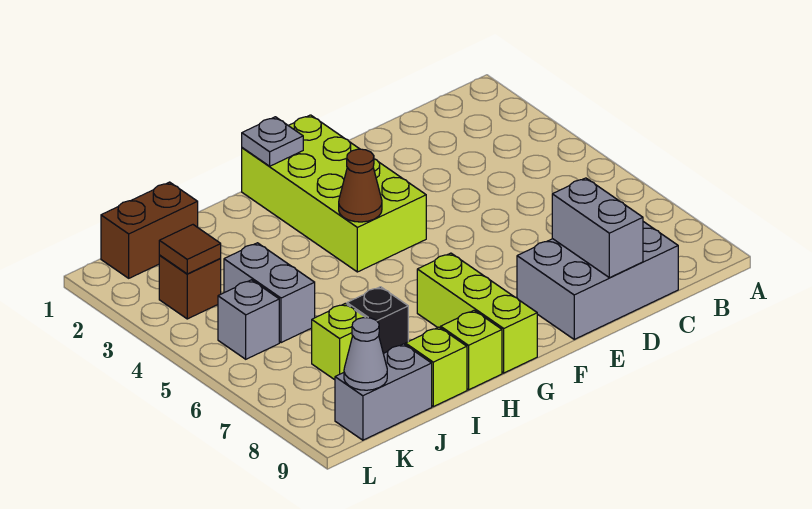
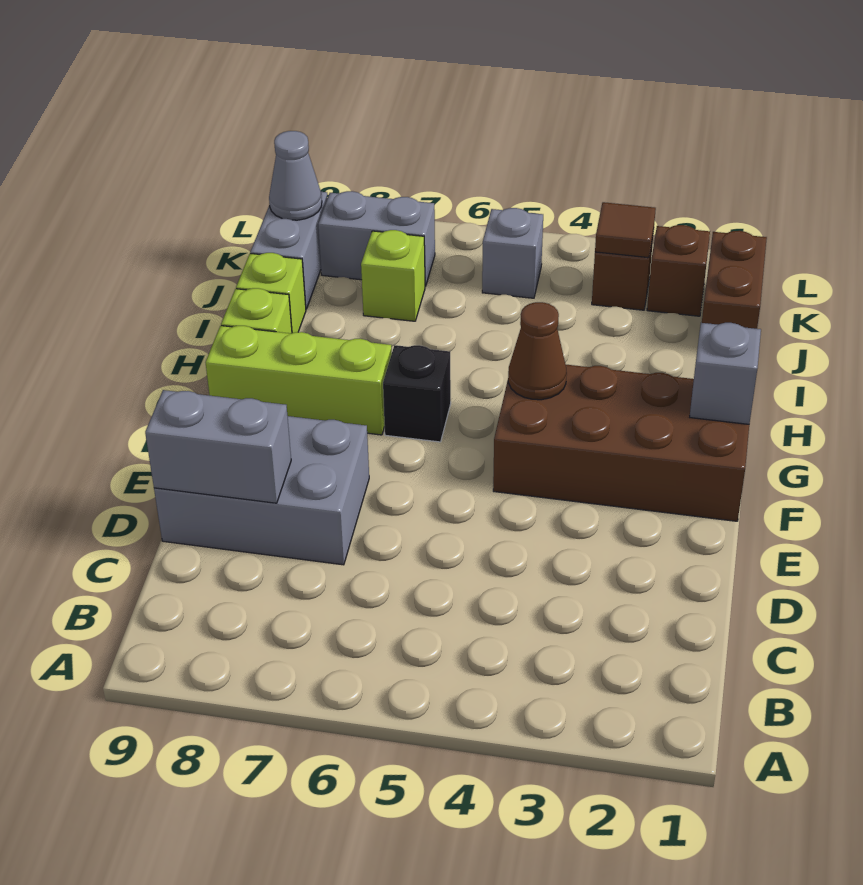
grey brick C8:E9 level 1 -> grey brick D7:E9 level 1
lime brick F1:G4 level 1 -> brown brick F1:G4 level 1
grey plate G1 level 2 -> grey brick G1 level 2
black brick I7 level 1 -> black brick G6 level 1
grey brick J4:J5 level 1 -> grey brick K7:K8 level 1
none -> brown brick K2 level 1

